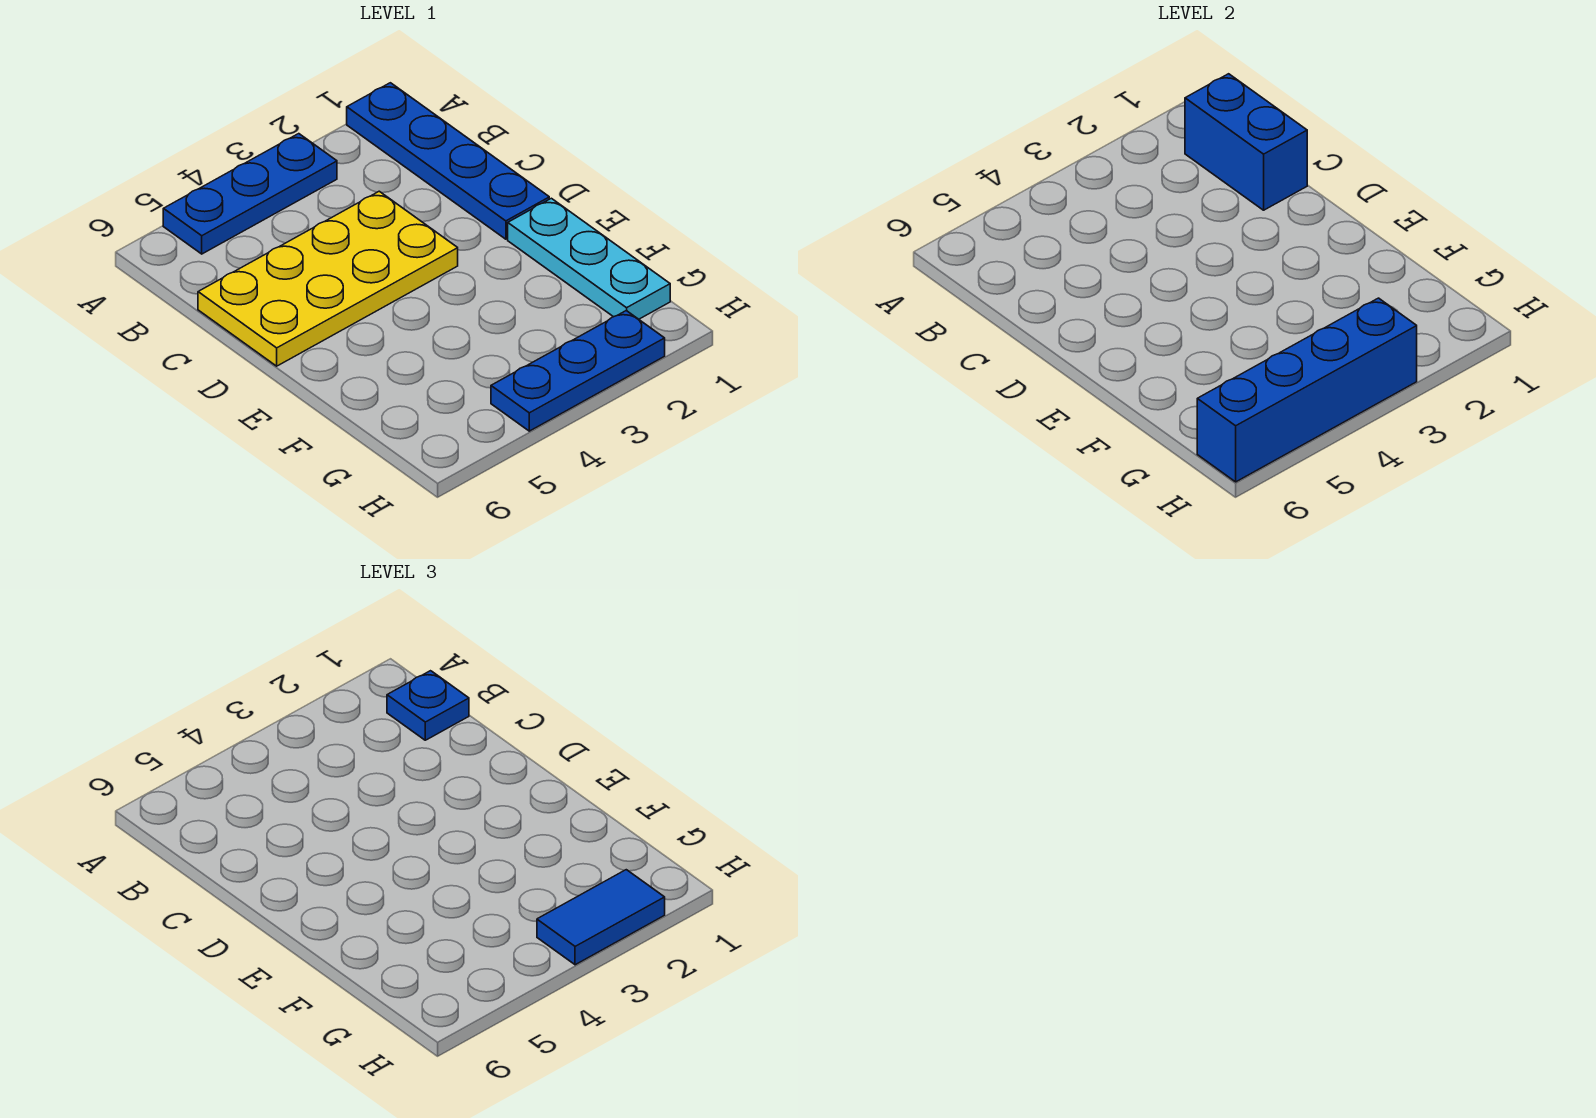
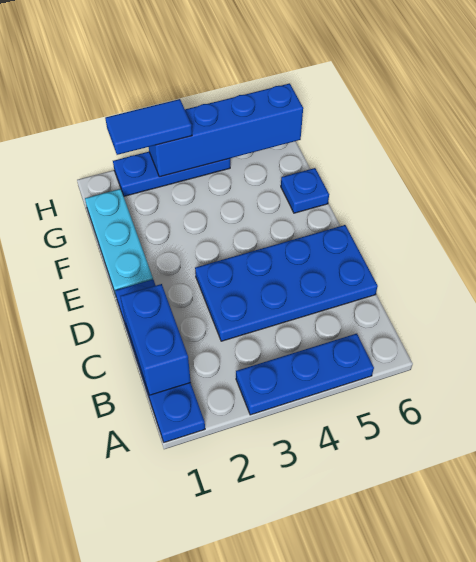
blue plate B1 level 3 -> blue plate F6 level 1
yellow plate C3:D6 level 1 -> blue plate C3:D6 level 1

